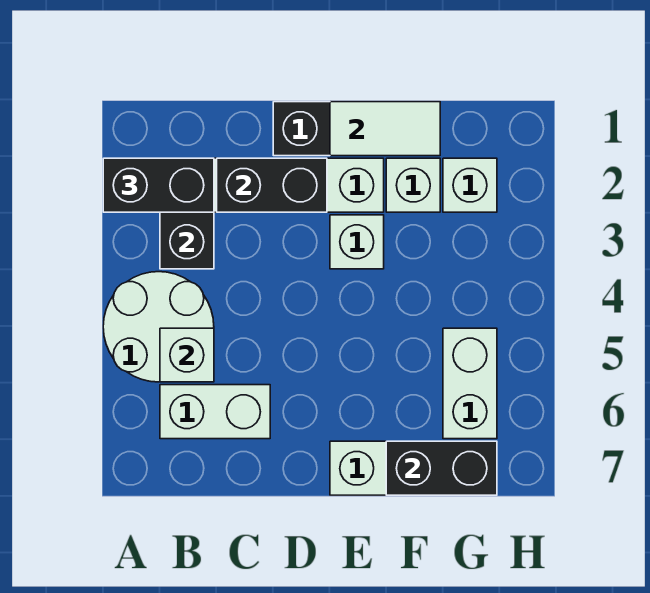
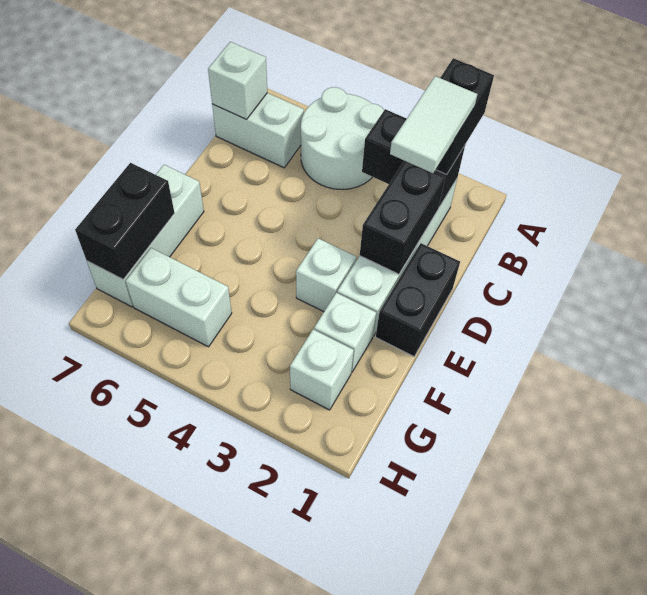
white brick B5 level 2 -> white brick B7 level 2
white brick B6:C6 level 1 -> white brick B6:B7 level 1
white tile E1:F1 level 2 -> white tile B2:C2 level 4

